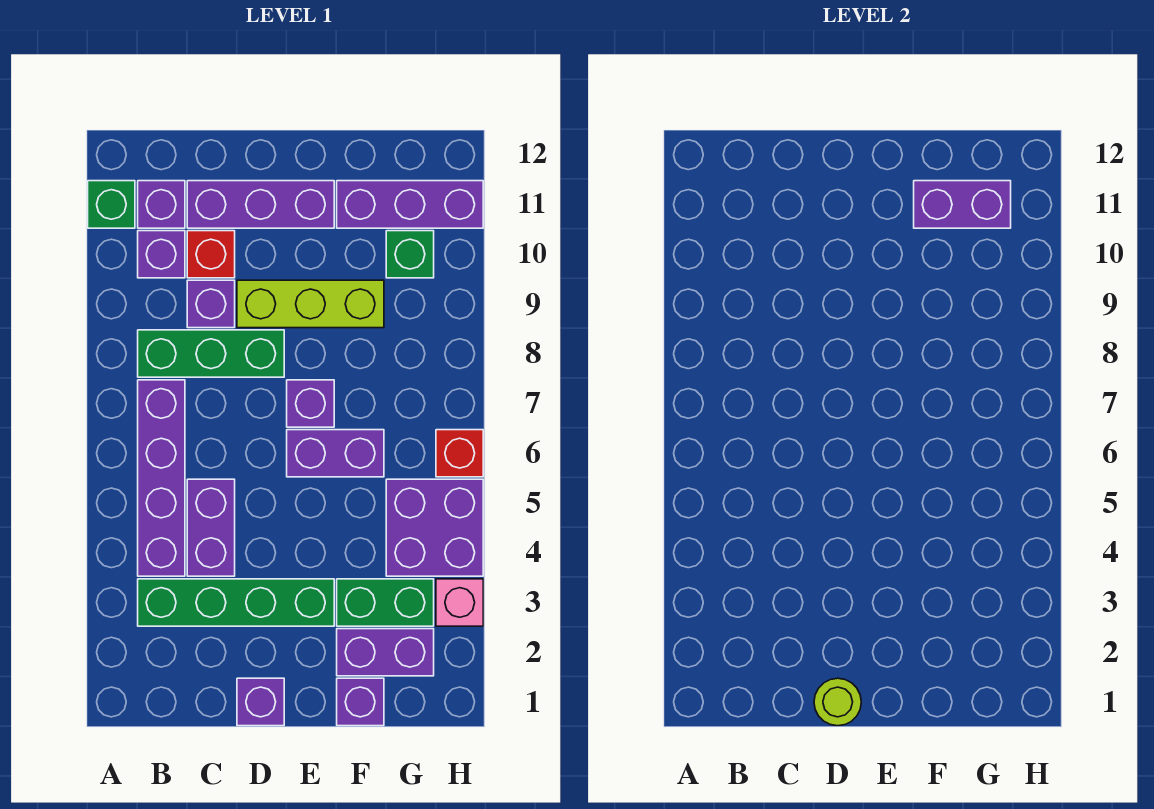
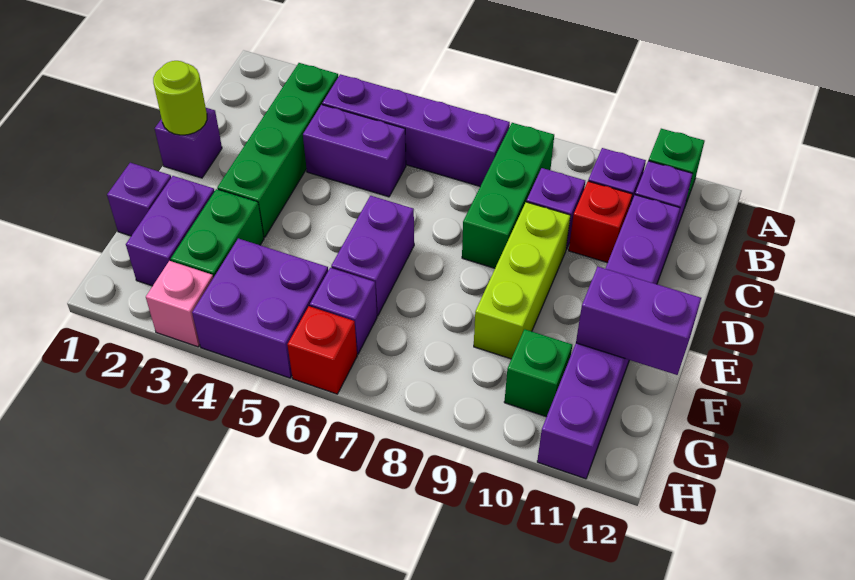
purple brick E7 level 1 -> purple brick G6 level 1
purple brick F11:G11 level 2 -> purple brick F11:F12 level 2

